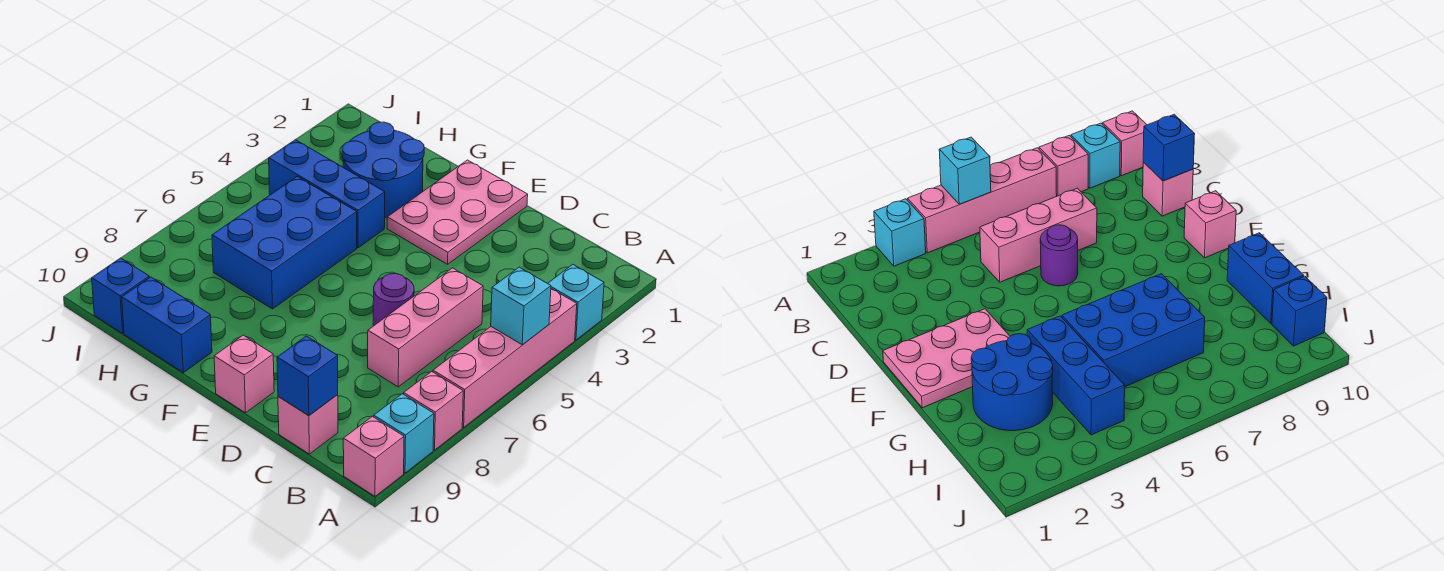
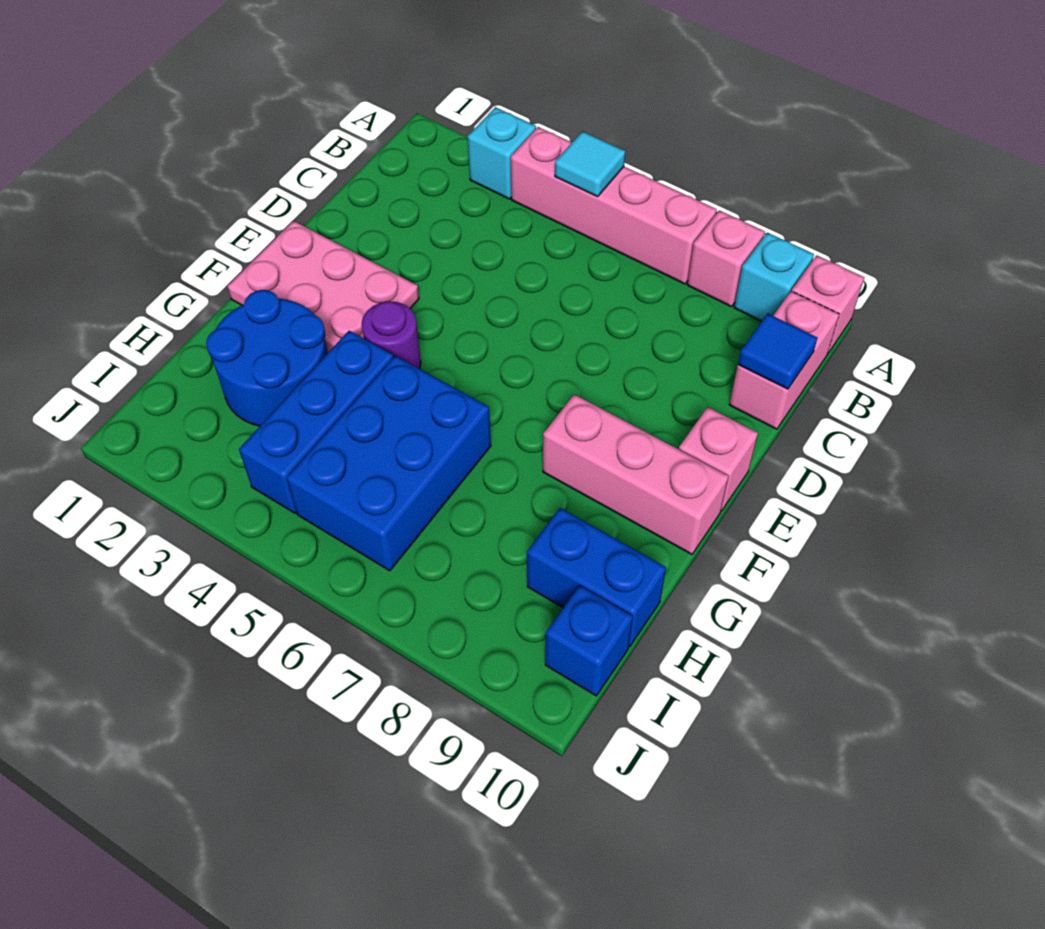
cyan brick A5 level 2 -> cyan tile A5 level 2
pink brick C5:C7 level 1 -> pink brick F8:F10 level 1
pink brick C10 level 1 -> pink brick B10:C10 level 1
blue brick C10 level 2 -> blue tile C10 level 2
purple round brick D6 level 1 -> purple round brick F4 level 1
blue brick G5:H7 level 1 -> blue brick G5:I6 level 1
blue brick G10:H10 level 1 -> blue brick H9:H10 level 1

